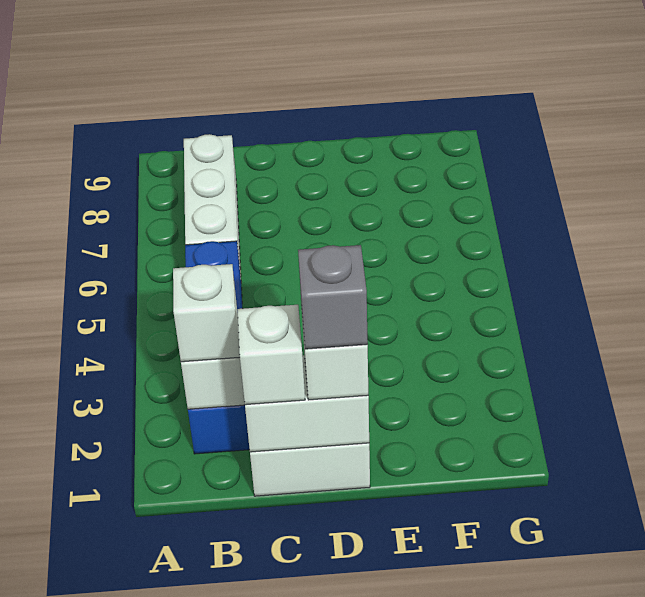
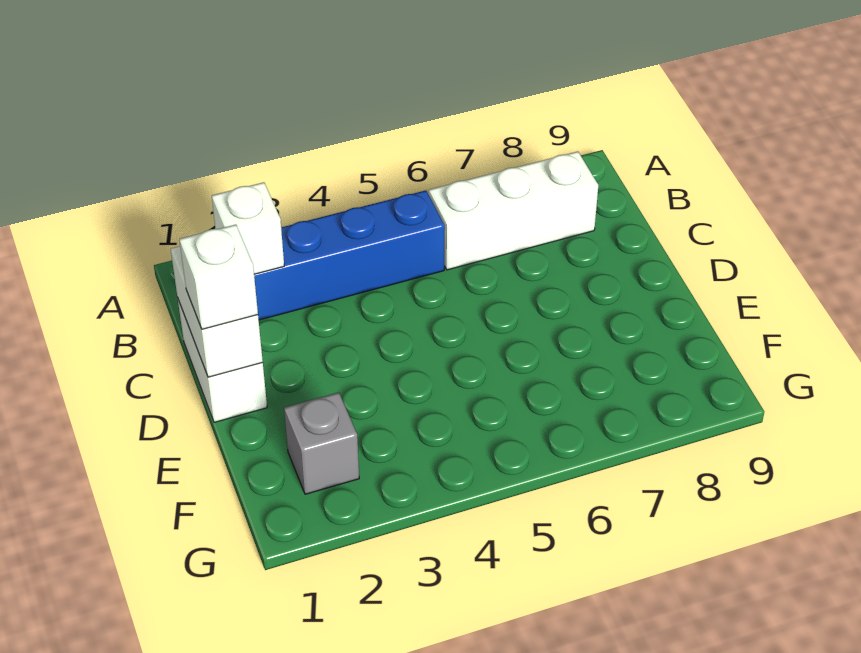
white brick B2 level 3 -> none
white brick C1 level 3 -> none
grey brick D1 level 4 -> grey brick F2 level 1

